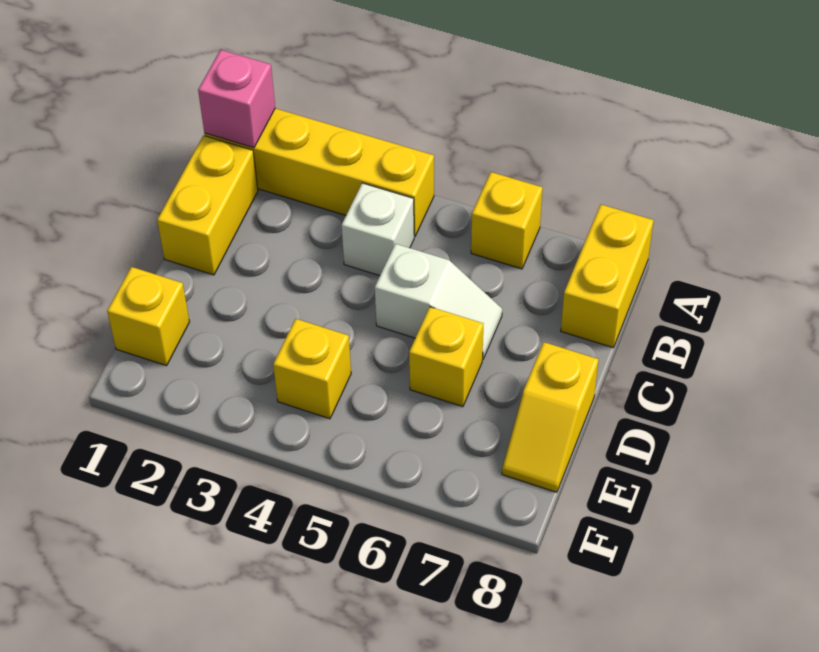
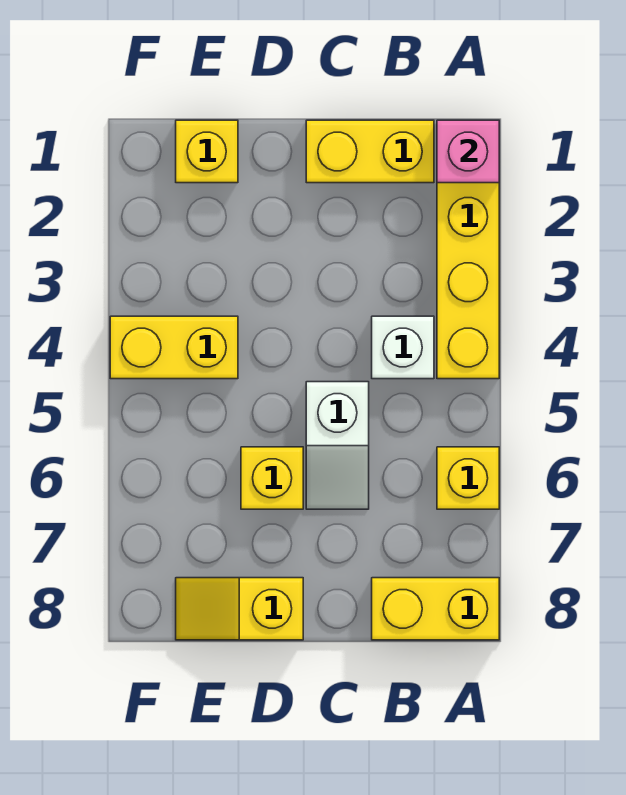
yellow brick E4 level 1 -> yellow brick E4:F4 level 1

